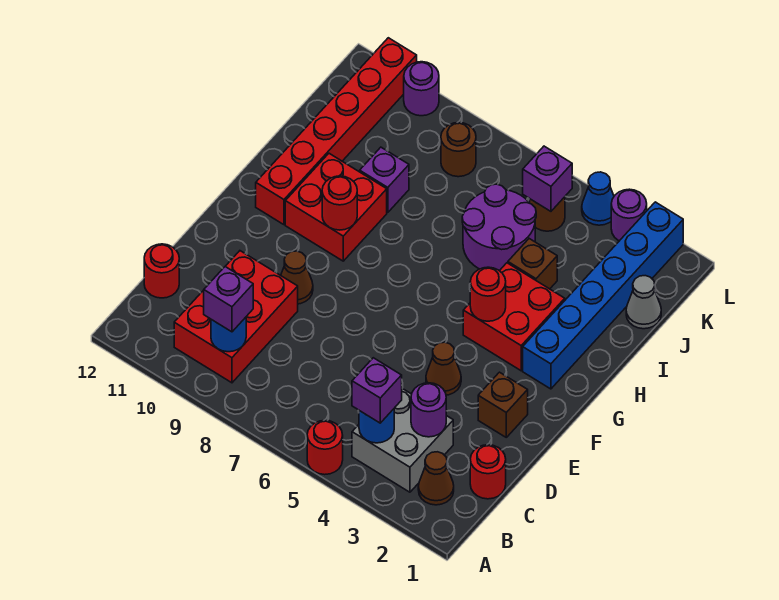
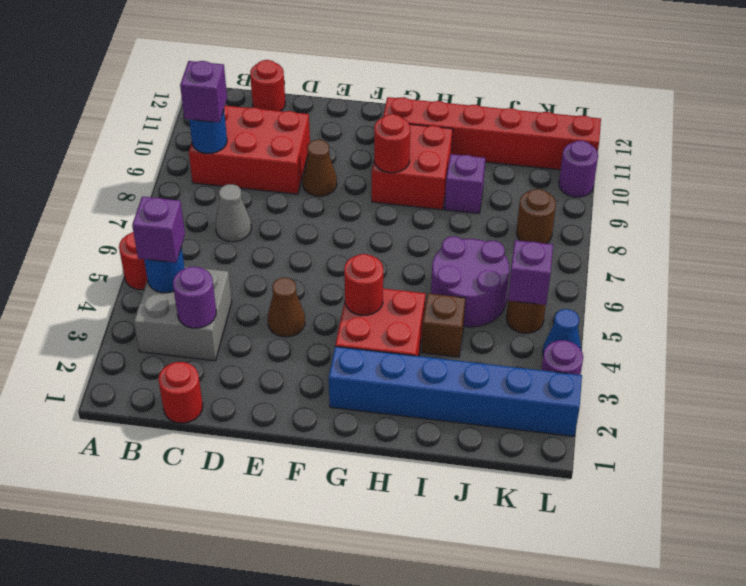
brown cone B2 level 1 -> none
brown brick E2 level 1 -> none
grey cone J1 level 1 -> grey cone C7 level 1

